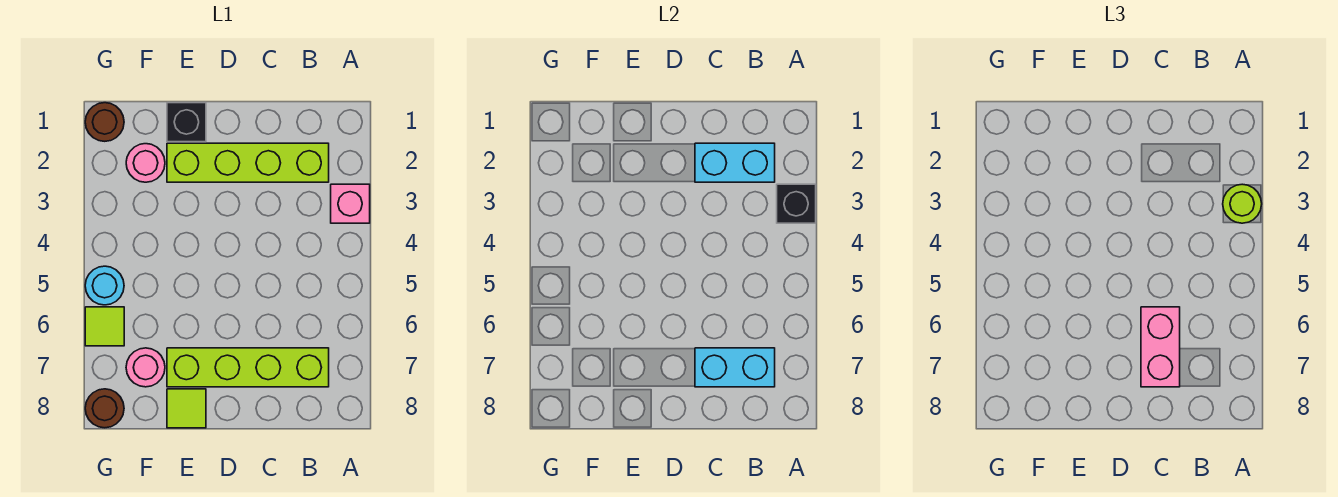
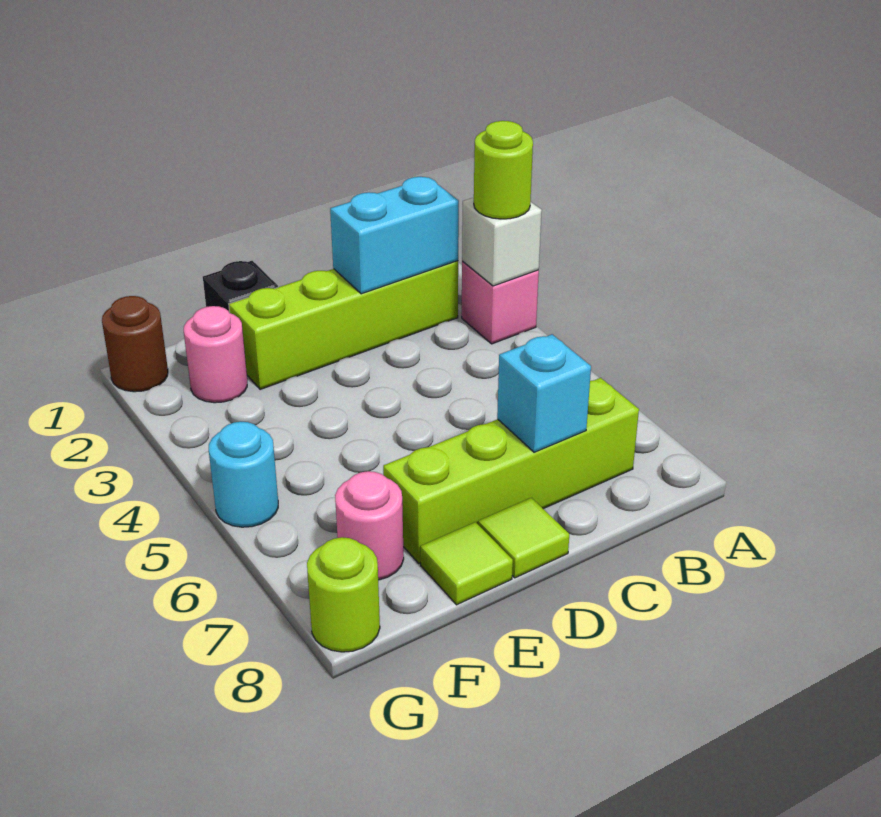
black brick A3 level 2 -> white brick A3 level 2
cyan brick B7:C7 level 2 -> cyan brick C7 level 2
pink brick C6:C7 level 3 -> none
lime tile G6 level 1 -> lime tile D8 level 1
brown round brick G8 level 1 -> lime round brick G8 level 1

